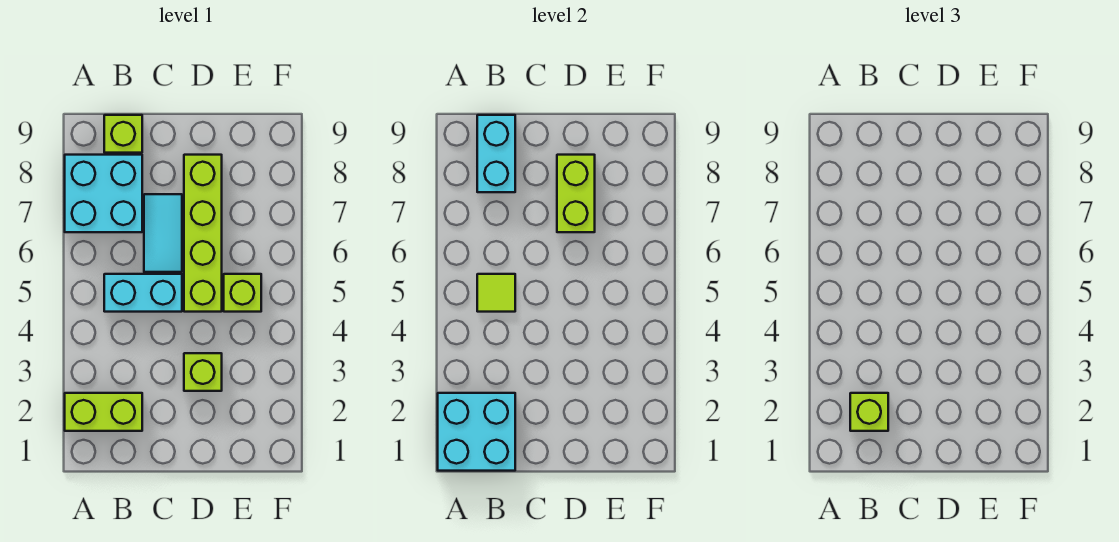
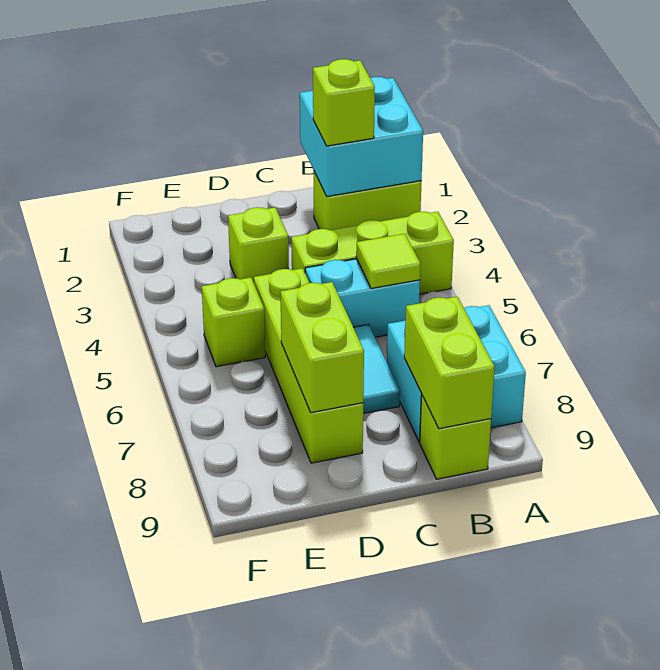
none -> lime brick A4:C4 level 1
cyan brick B8:B9 level 2 -> lime brick B8:B9 level 2

